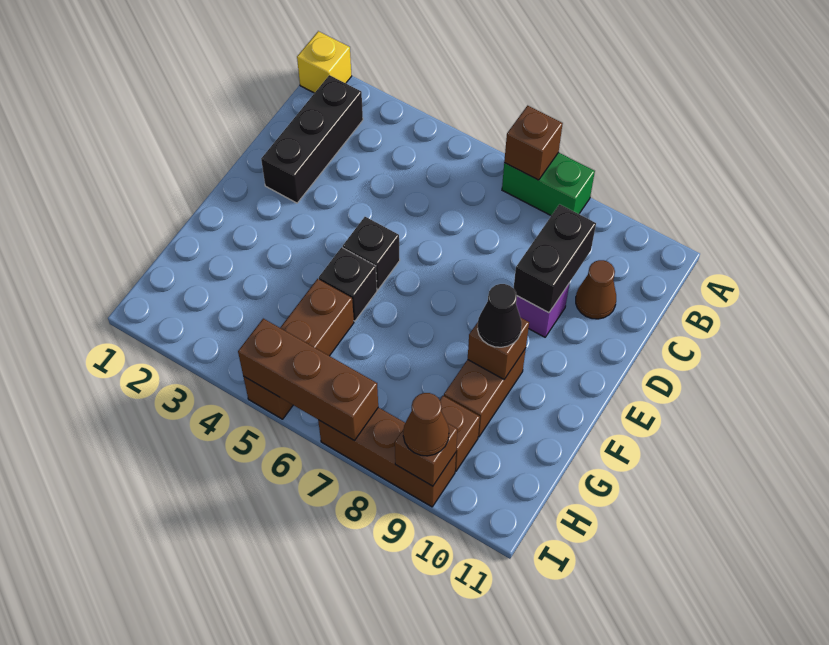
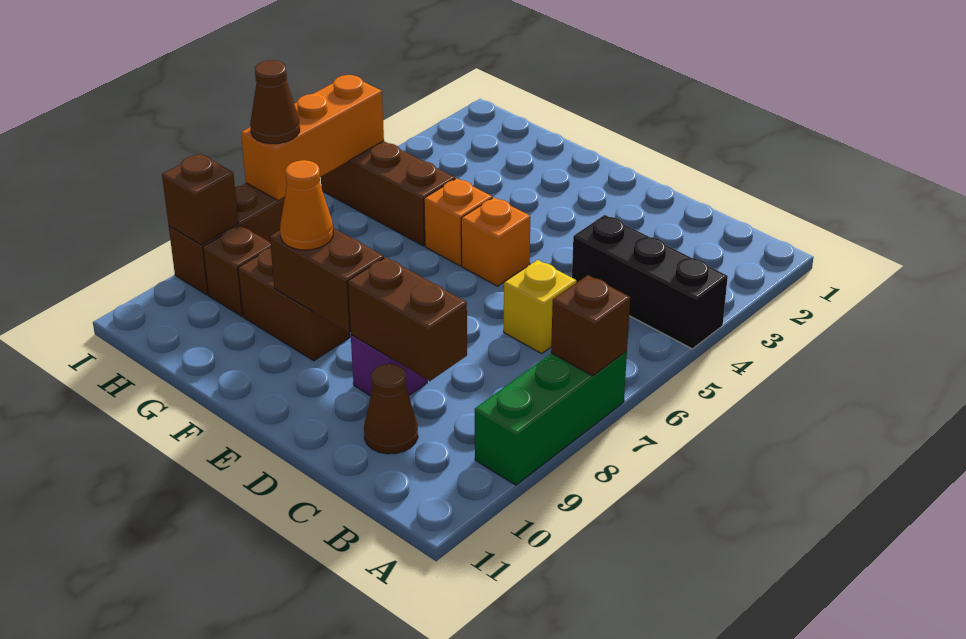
yellow brick A1 level 1 -> yellow brick C6 level 1
green brick A7:A8 level 1 -> green brick A7:A9 level 1
black brick B2:D2 level 1 -> black brick A4:C4 level 1
black brick C9:D9 level 2 -> brown brick C9:D9 level 2
black brick E5 level 1 -> orange brick E5 level 1
black brick F5 level 1 -> orange brick F5 level 1
brown brick F9 level 2 -> brown brick E9:F9 level 2
black cone F9 level 3 -> orange cone F9 level 3
brown brick I5:I7 level 2 -> orange brick I5:I7 level 2
brown cone I9 level 3 -> brown cone I7 level 3

